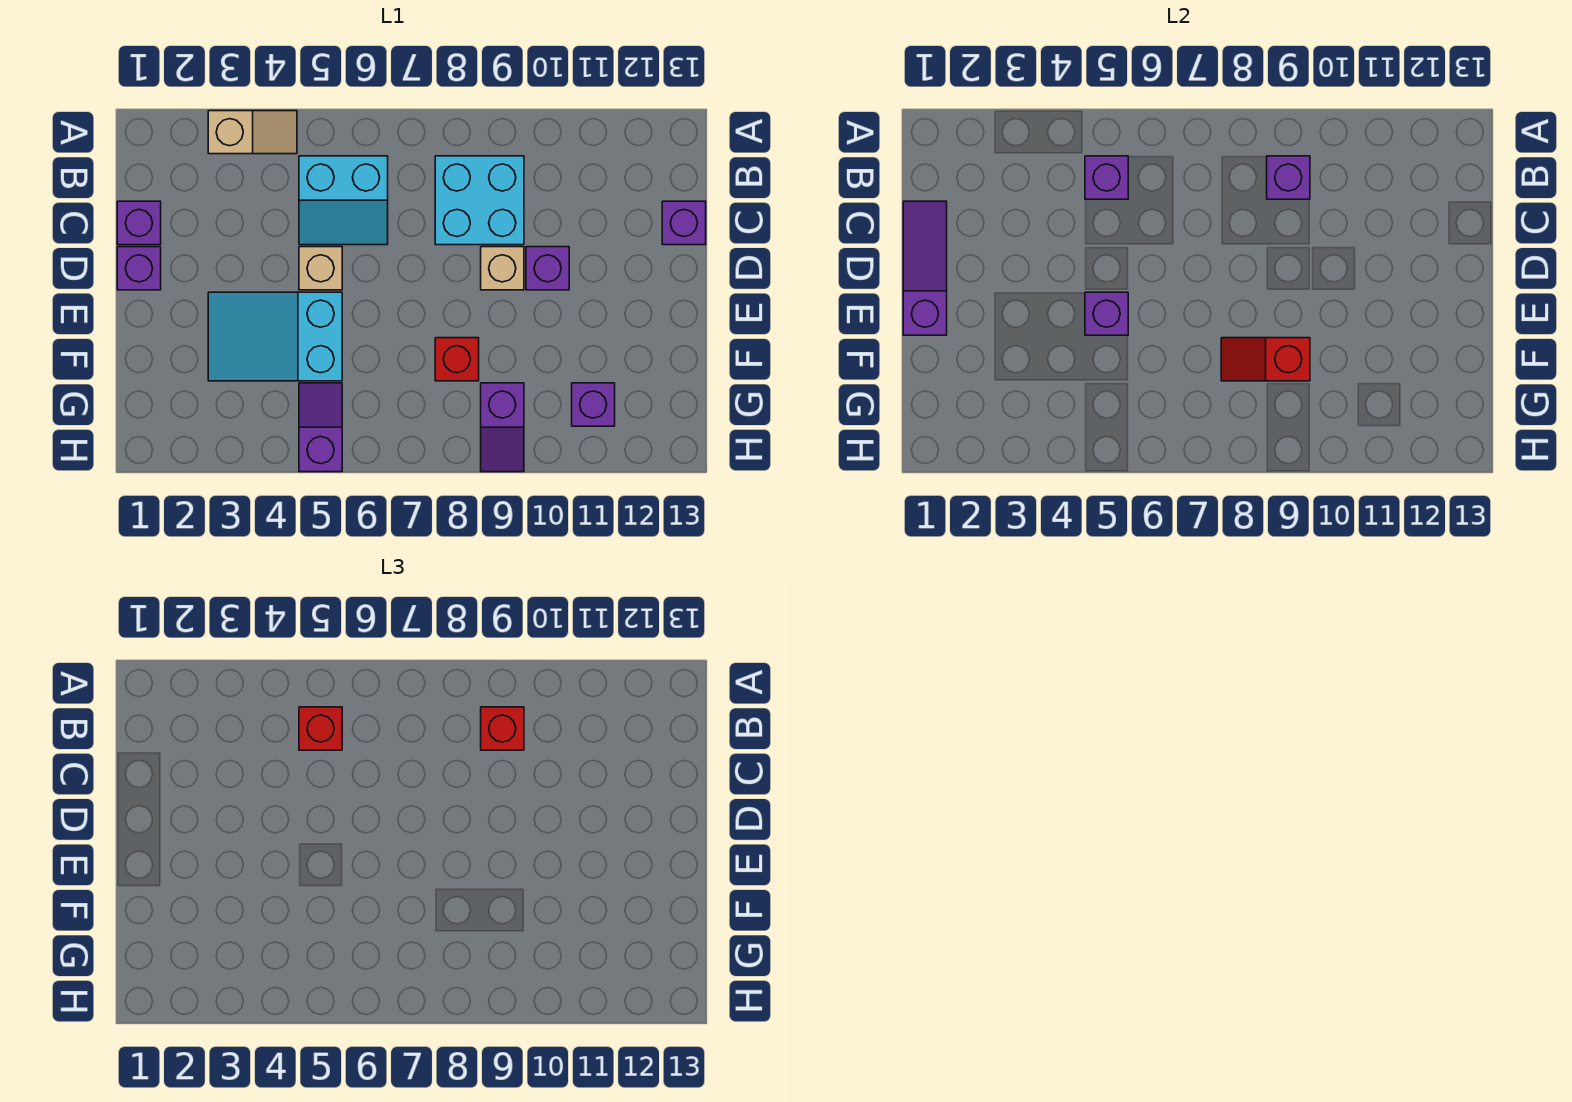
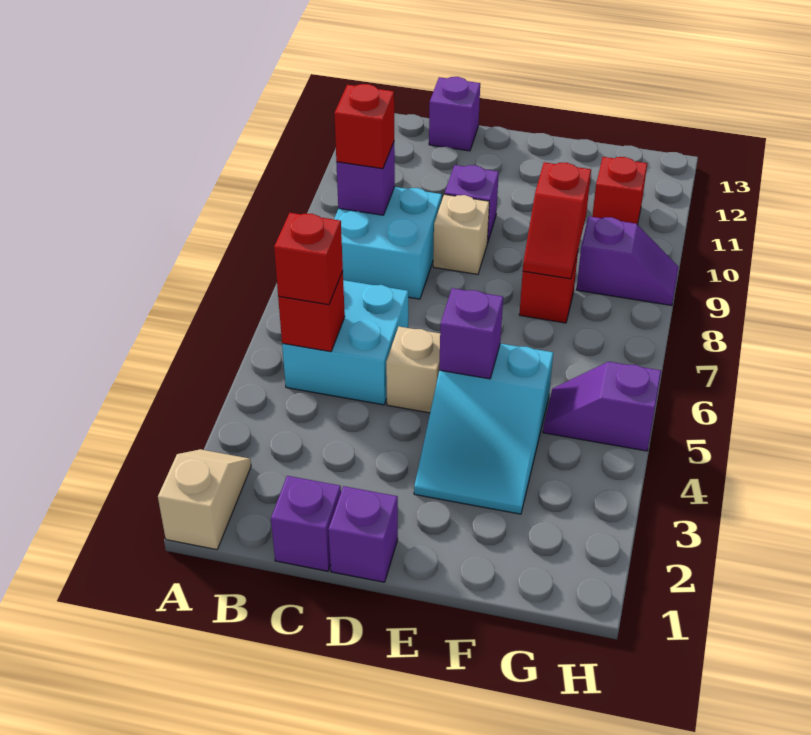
tan slope A3:A4 level 1 top 3 -> tan slope A1:A2 level 1 top 1
cyan slope B5:C6 level 1 top B -> cyan brick B5:C6 level 1
purple brick B5 level 2 -> red brick B5 level 2
purple slope C1:E1 level 2 top E -> none
purple brick G11 level 1 -> red brick G11 level 1

